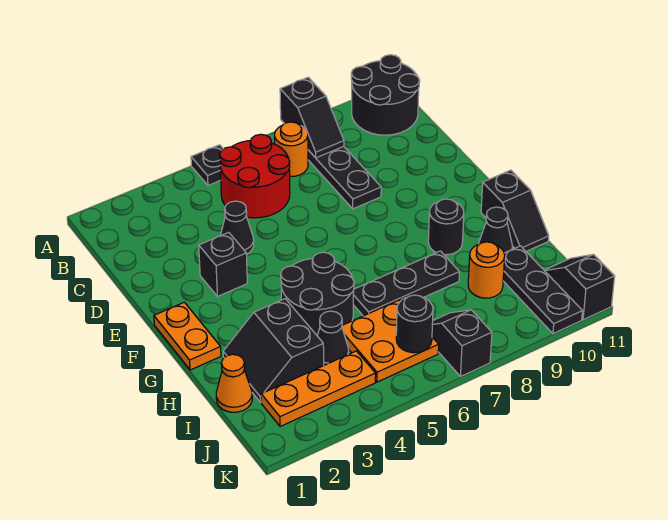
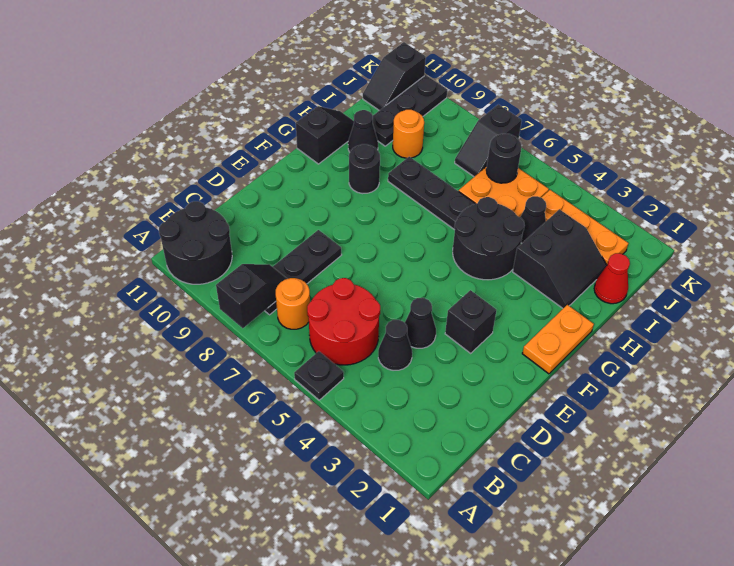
none -> black cone C4 level 1
orange cone I1 level 1 -> red cone I1 level 1

